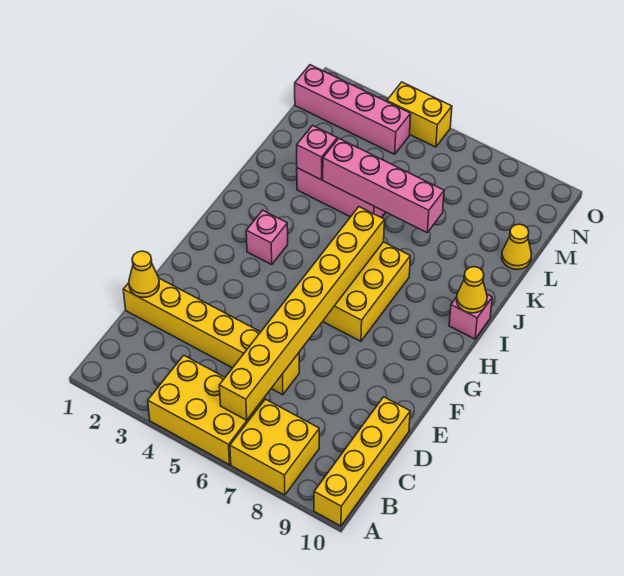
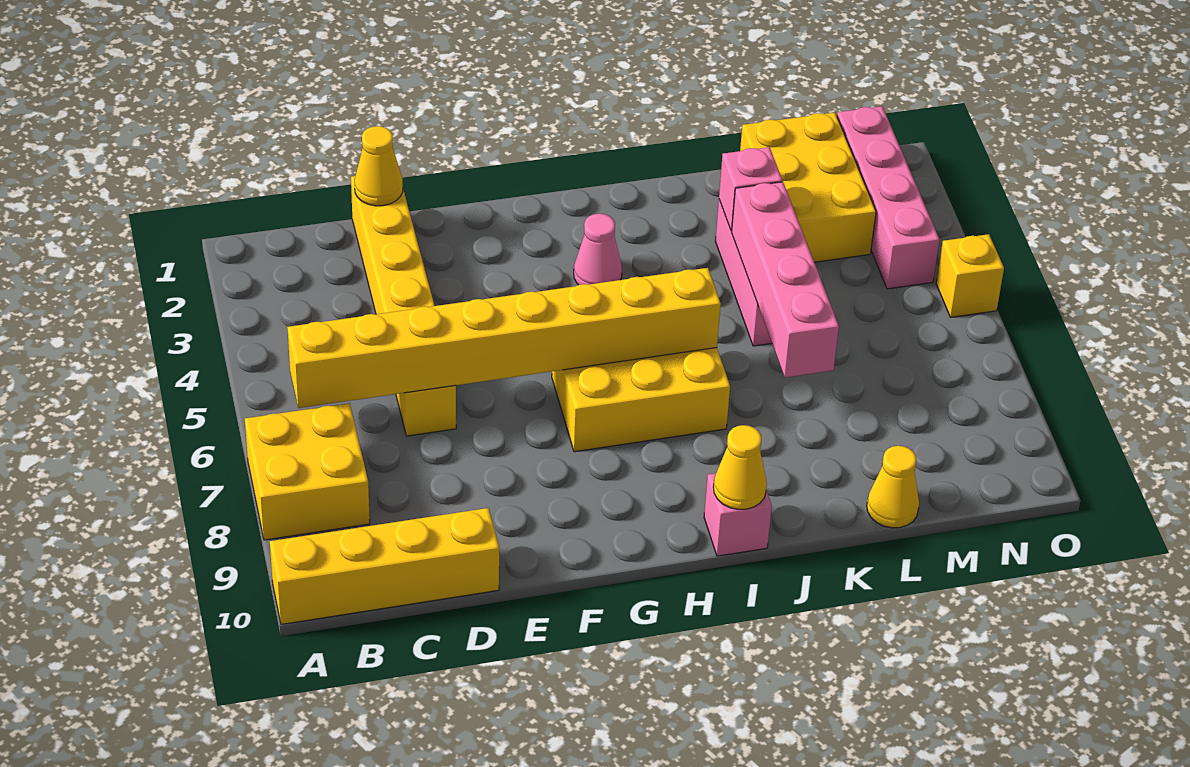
yellow brick A4:B6 level 1 -> yellow brick L1:M3 level 1
pink brick H3 level 1 -> pink cone H3 level 1
yellow brick O4:O5 level 1 -> yellow brick O5 level 1

